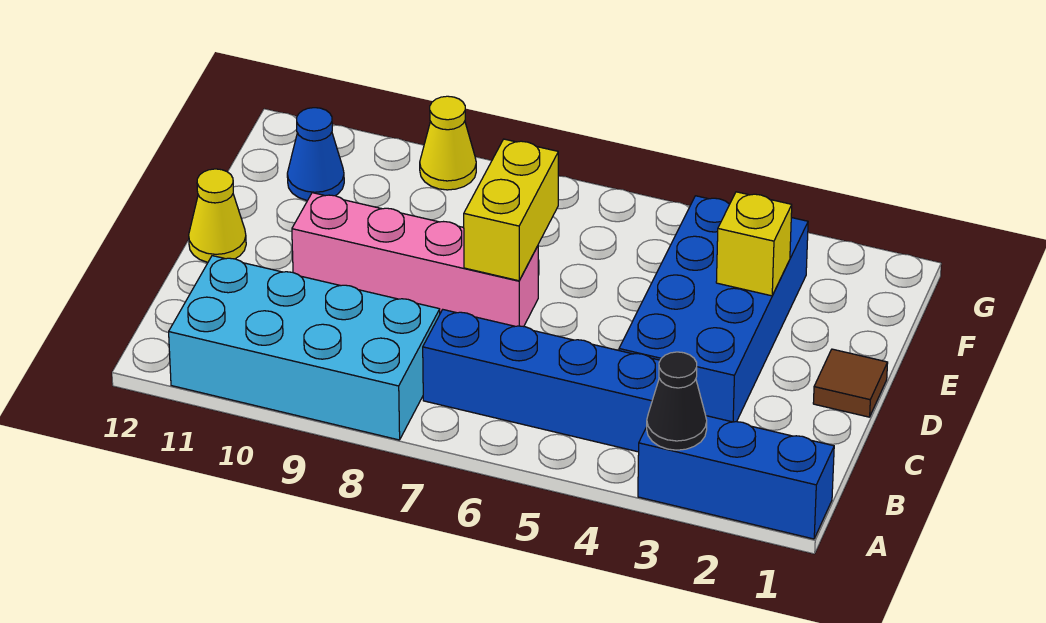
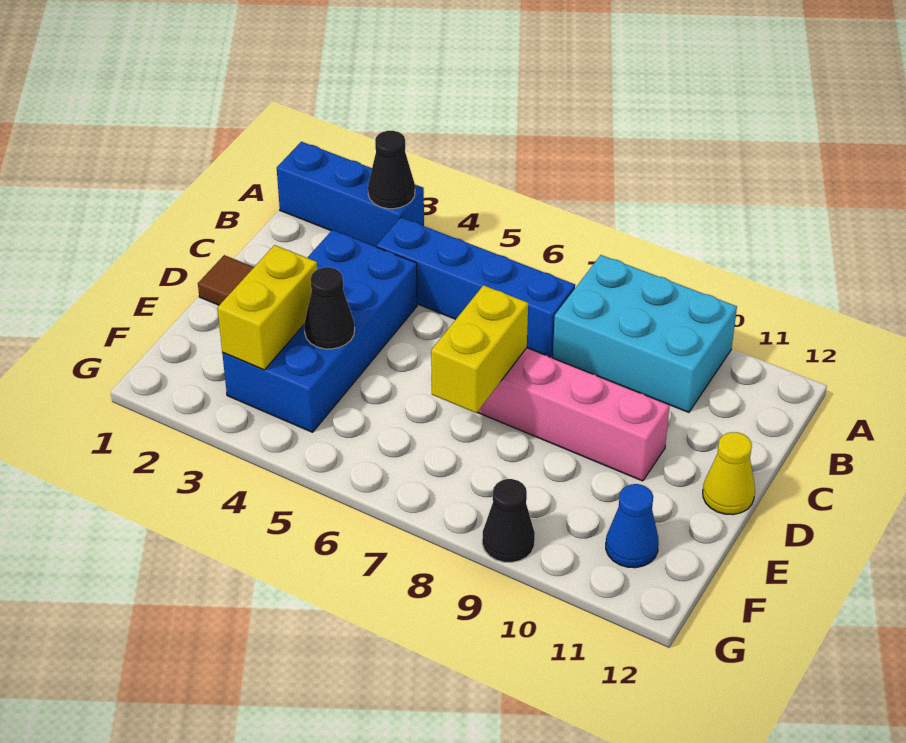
cyan brick A8:B11 level 1 -> cyan brick A8:B10 level 1
yellow brick E3 level 2 -> yellow brick E3:F3 level 2
none -> black cone E4 level 2
yellow cone G9 level 1 -> black cone G9 level 1

